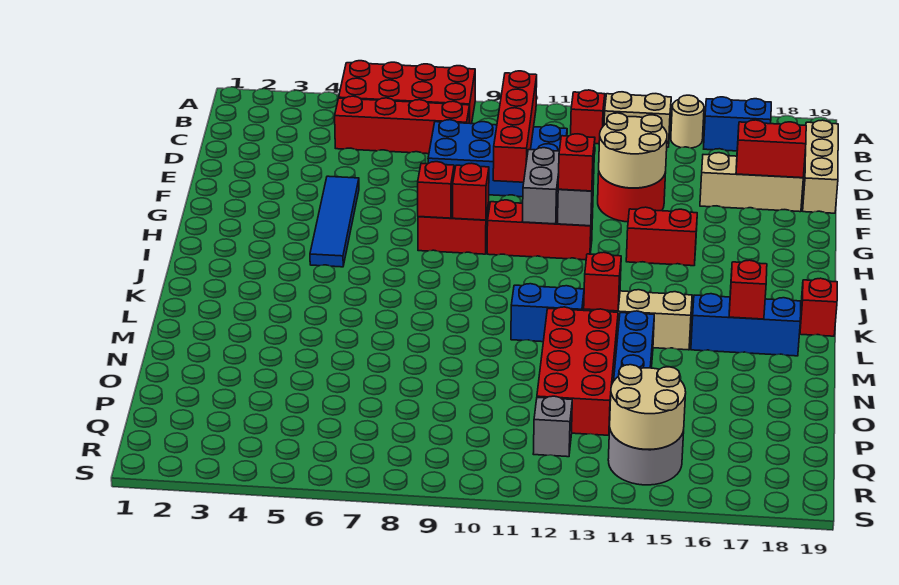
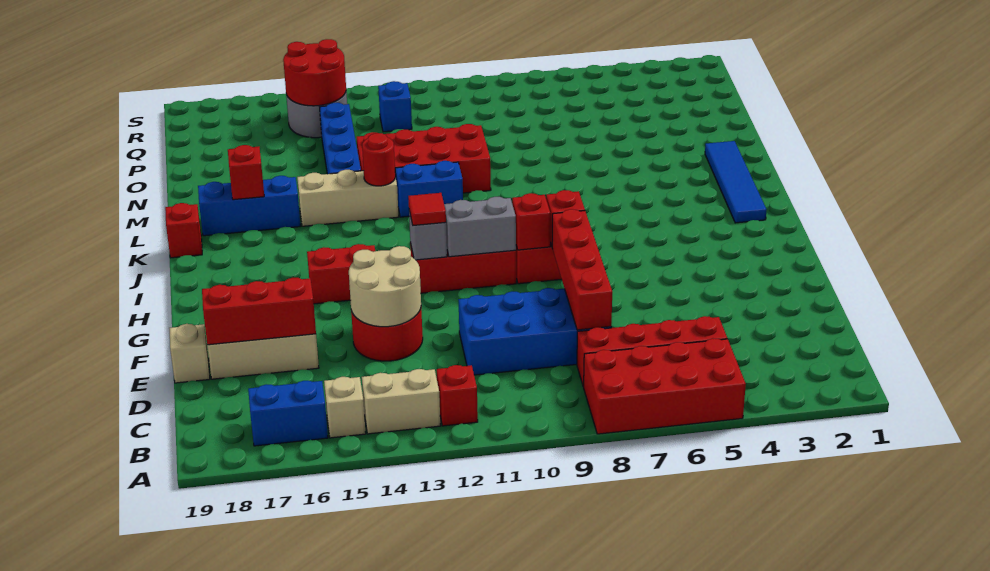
tan round brick B15 level 1 -> tan brick B15 level 1
red brick C10:F10 level 2 -> red brick D8:G8 level 2
tan brick C19:E19 level 1 -> tan brick E19 level 1
red brick E17:E18 level 2 -> red brick E16:E18 level 2
blue tile F5:I5 level 1 -> blue tile J2:M2 level 1
grey brick G11:H11 level 2 -> grey brick H10:H11 level 2
red brick H12 level 3 -> red tile H12 level 3
red brick L13 level 2 -> red round brick L13 level 2
red brick M12:P13 level 1 -> red brick M10:N13 level 1
grey brick Q12 level 1 -> blue brick Q12 level 1
tan round brick Q14:R15 level 2 -> red round brick Q14:R15 level 2

